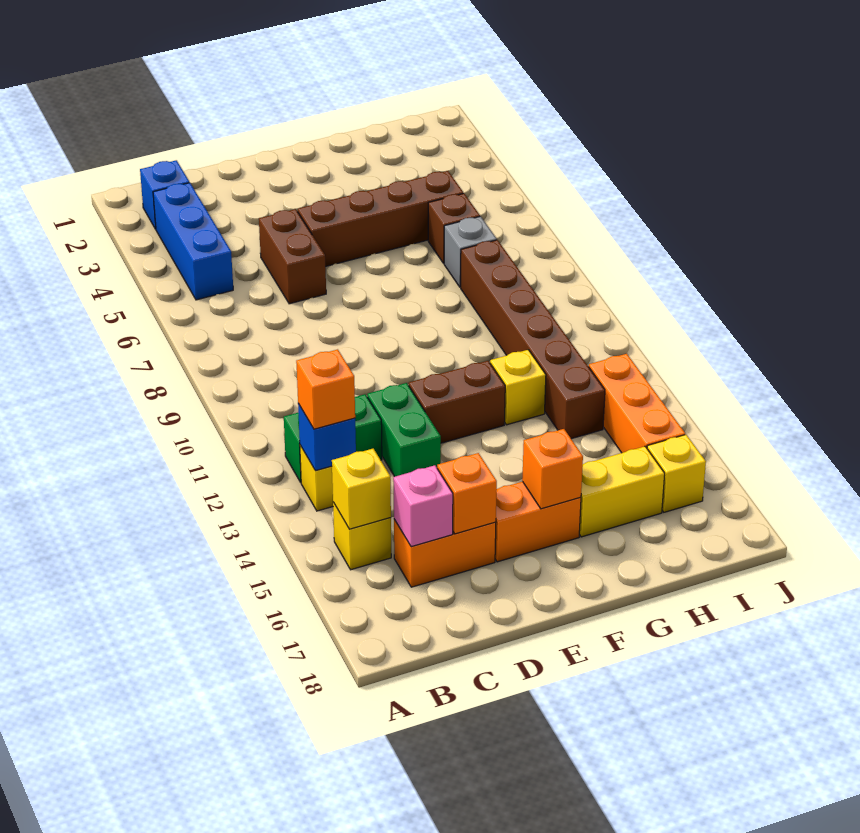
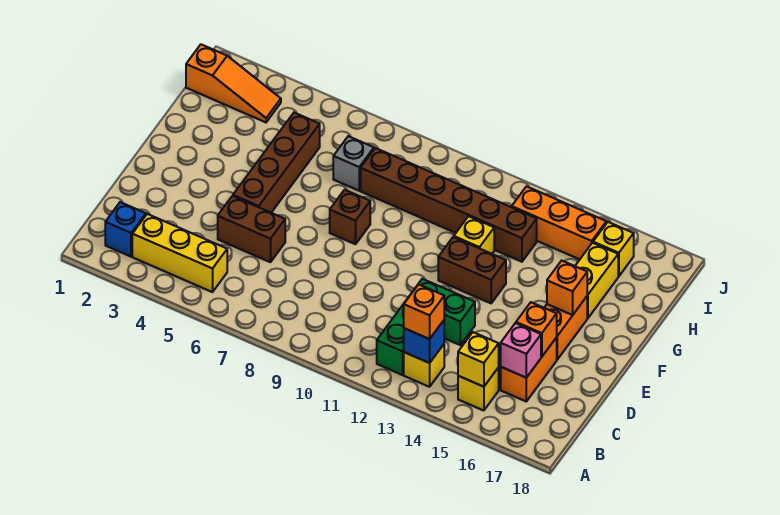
blue brick B3:B5 level 1 -> yellow brick B3:B5 level 1
brown brick E12:F12 level 1 -> brown brick F12:F13 level 1
brown brick H6 level 1 -> brown brick F8 level 1
none -> orange slope I1:I3 level 1 top 1

